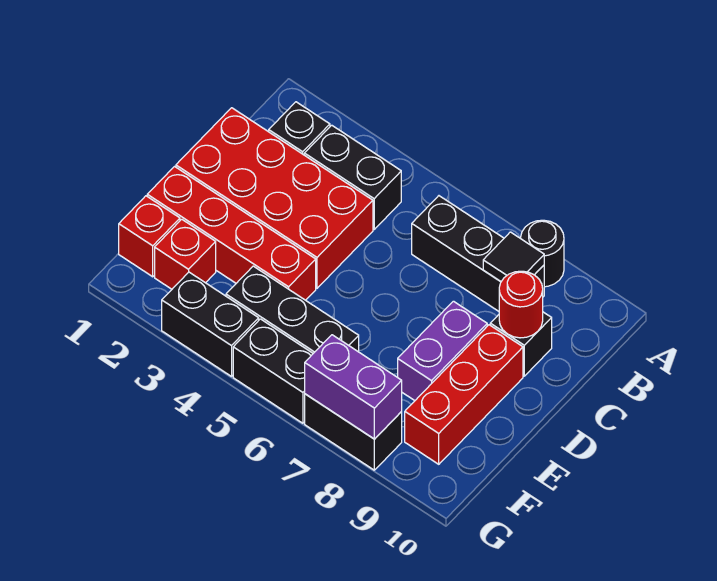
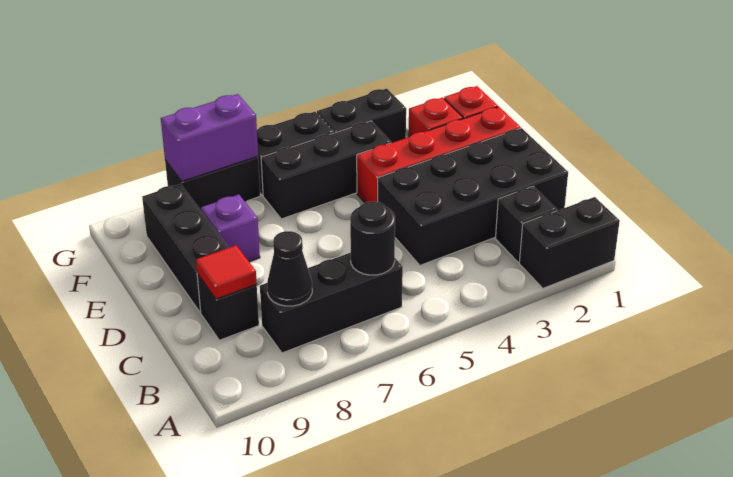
black round brick A8 level 1 -> black round brick B6 level 2
black brick B3:B4 level 1 -> black brick A1:A2 level 1
black tile B8 level 2 -> black cone B8 level 2
red brick C1:D4 level 1 -> black brick C1:D4 level 1
red round brick C9 level 2 -> red tile C9 level 2
purple brick D8:E8 level 1 -> purple brick E8 level 1
red brick D9:F9 level 1 -> black brick D9:F9 level 1

